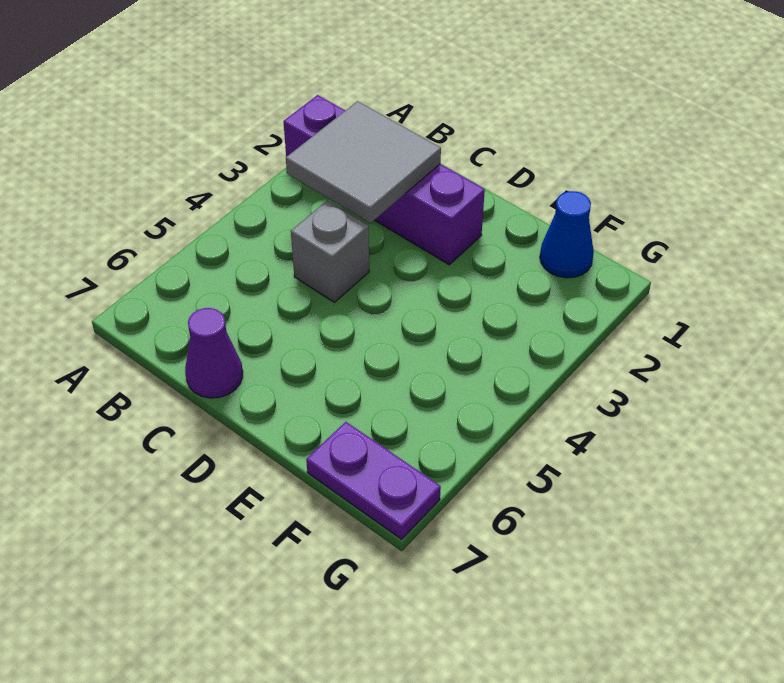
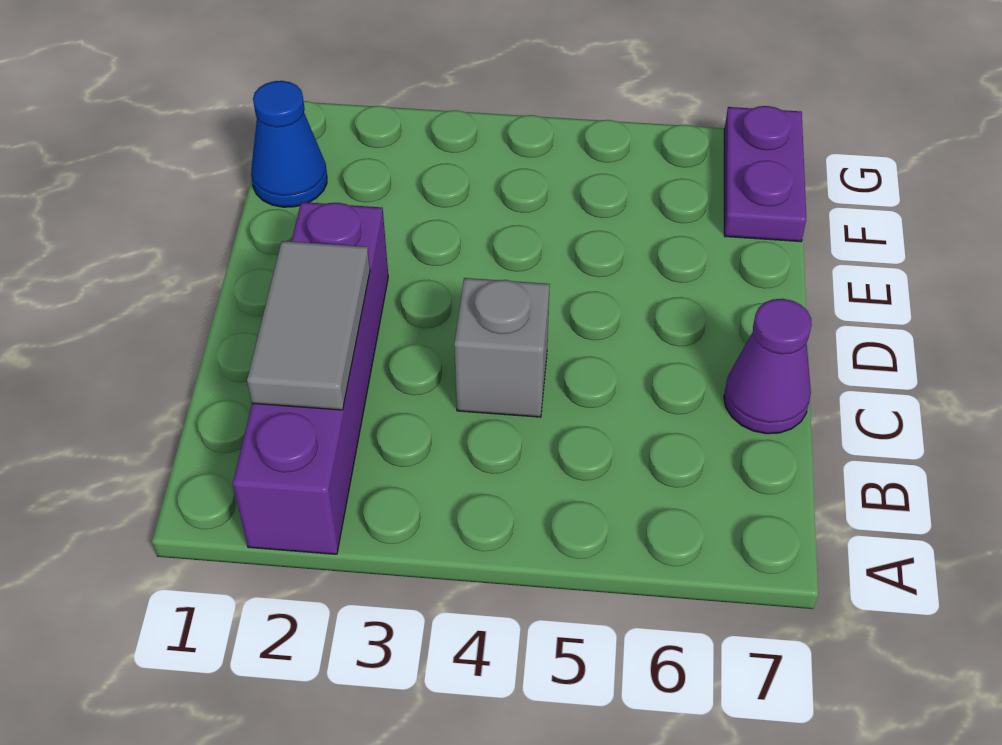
grey tile B2:C3 level 2 -> grey tile B2:C2 level 2

